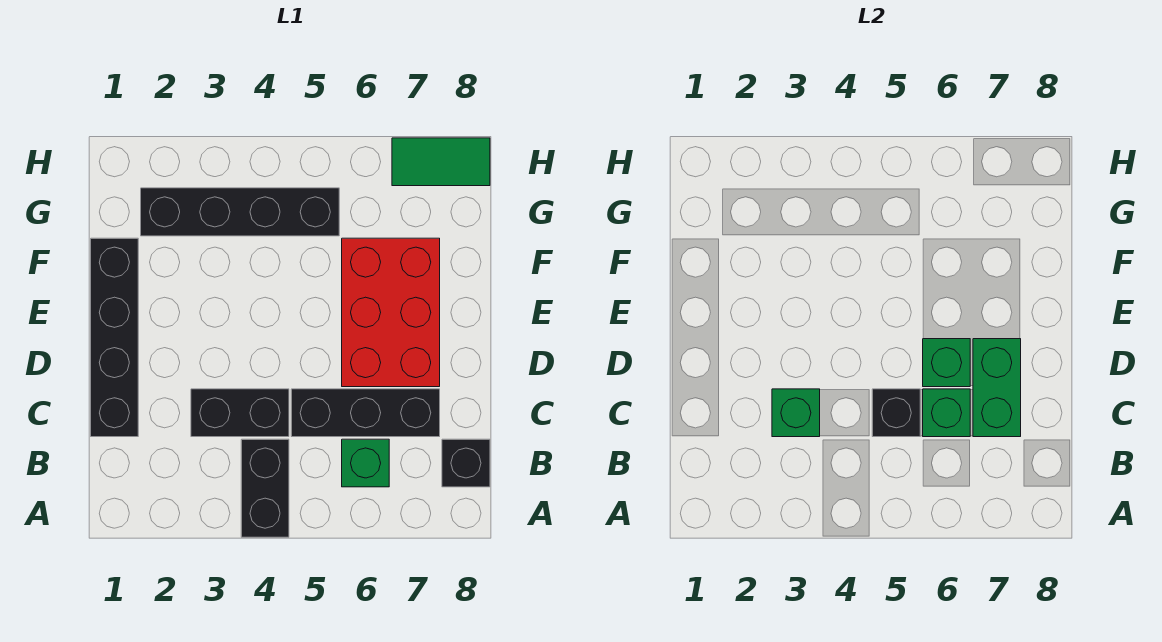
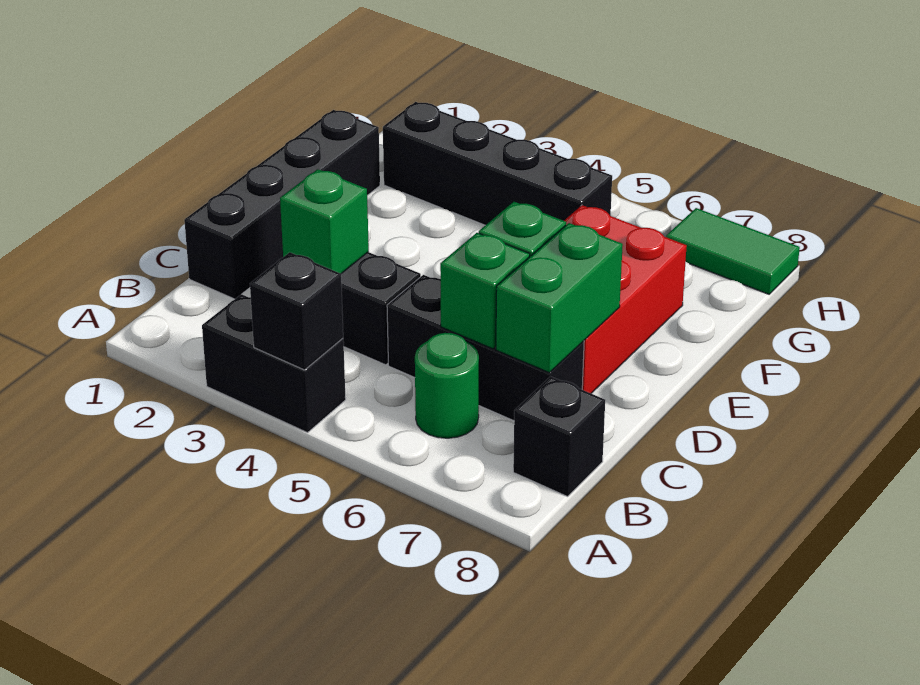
black brick A4:B4 level 1 -> black brick A3:A4 level 1
green brick B6 level 1 -> green round brick B6 level 1
black brick C5 level 2 -> black brick A4 level 2

